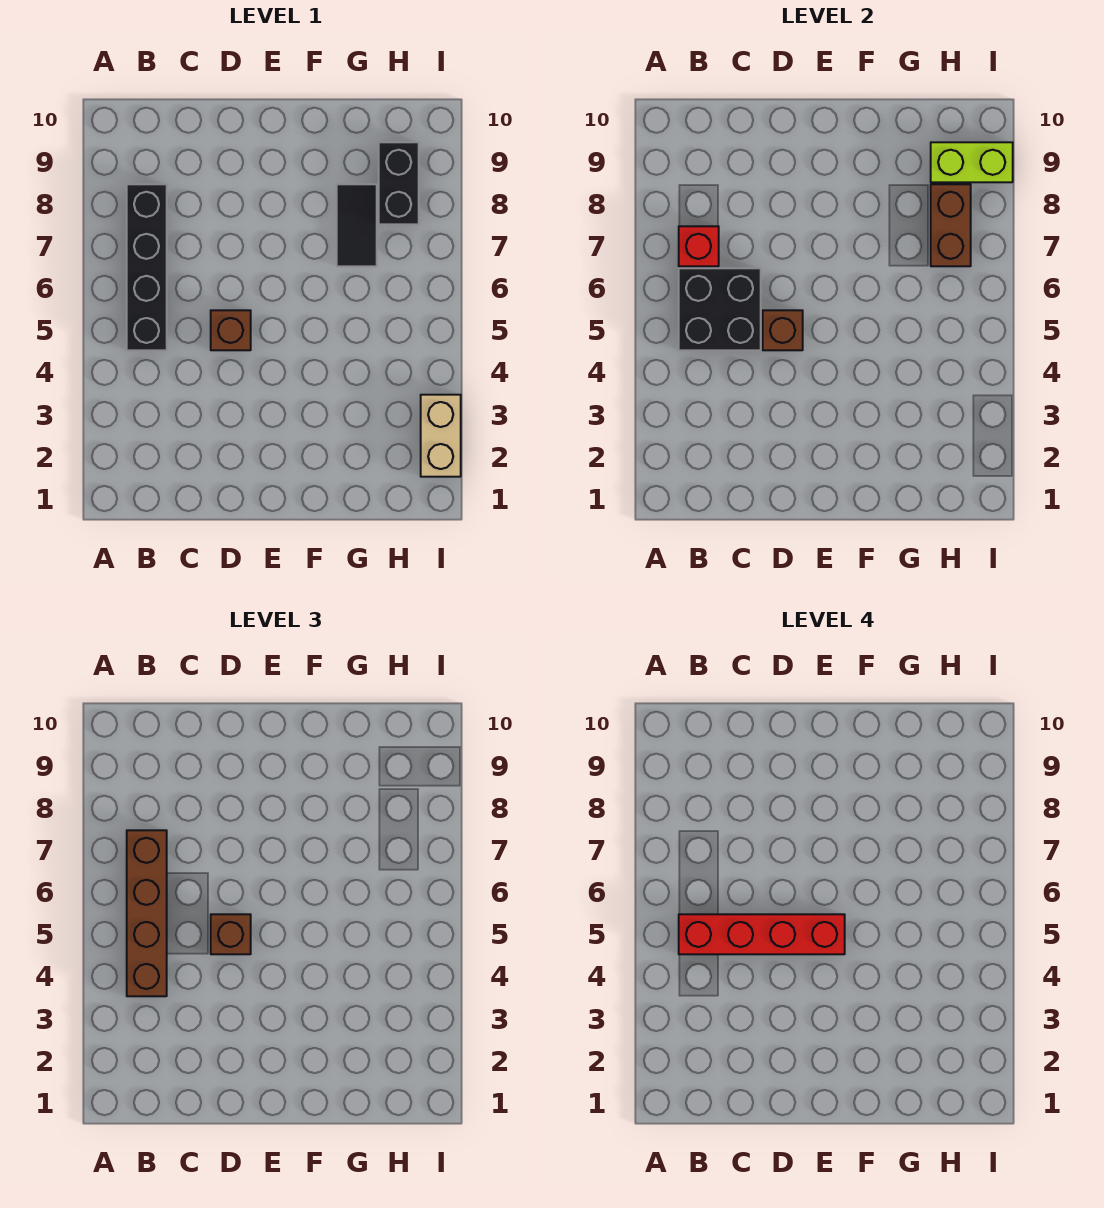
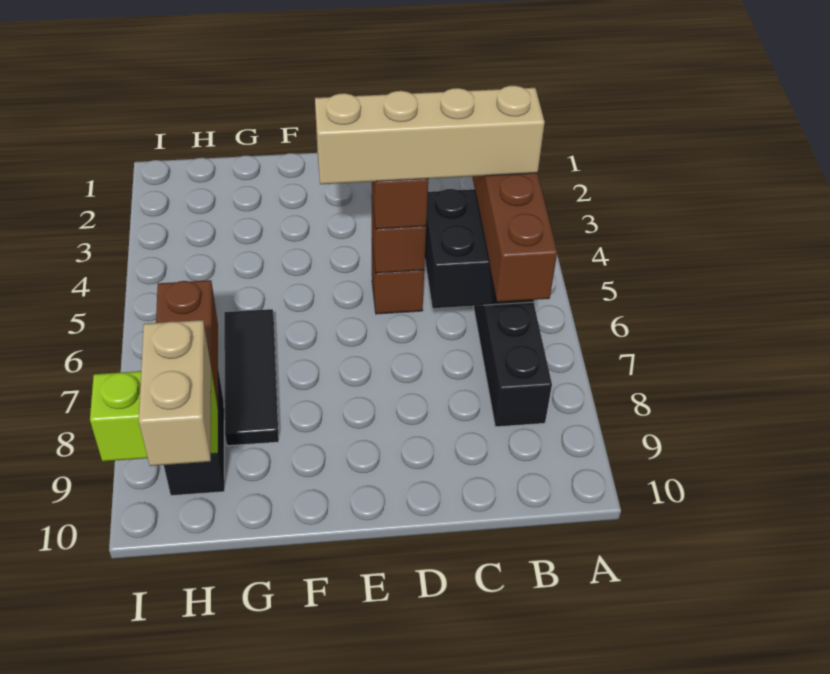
red brick B5:E5 level 4 -> tan brick B5:E5 level 4
red brick B7 level 2 -> none
black tile G7:G8 level 1 -> black tile G6:G8 level 1
tan brick I2:I3 level 1 -> tan brick H9:H10 level 3

